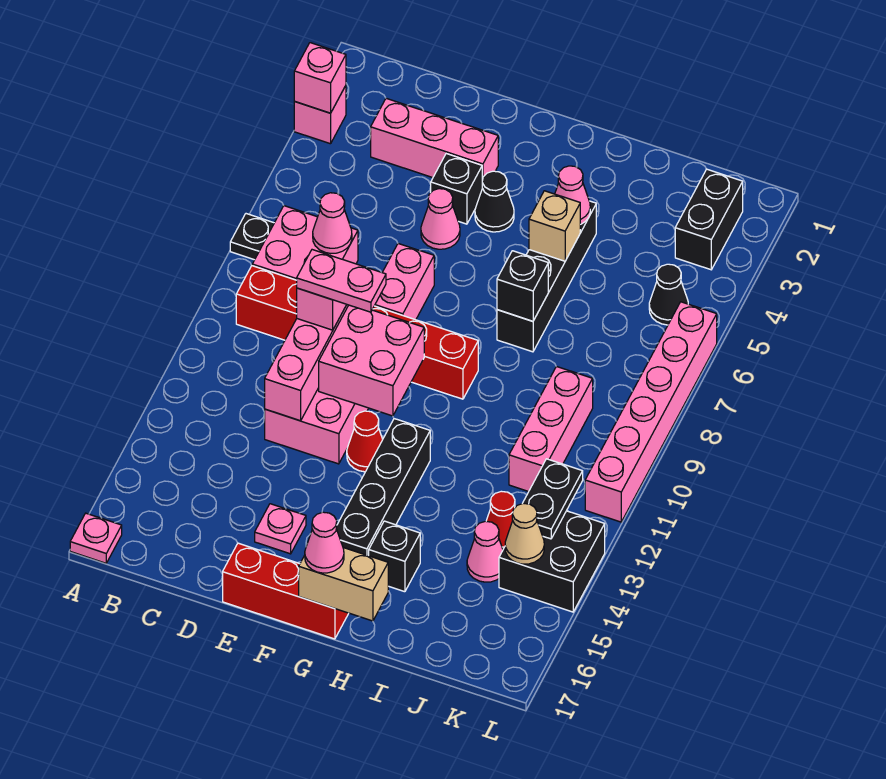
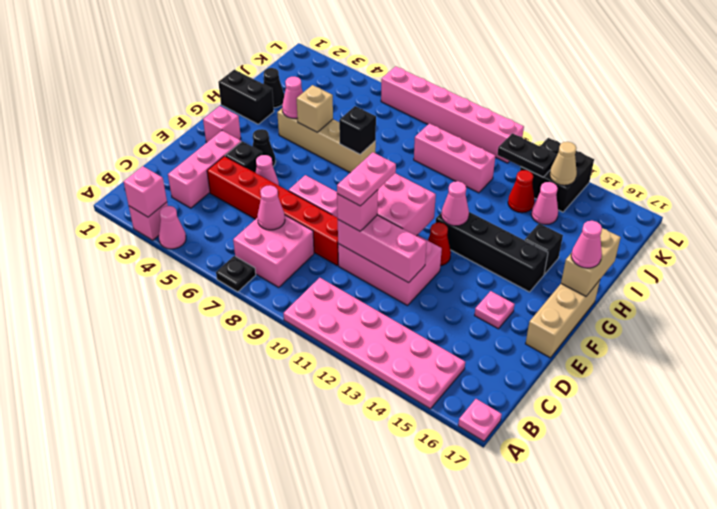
none -> pink cone A4 level 1
none -> pink plate A10:B15 level 1
red brick B9:G9 level 1 -> red brick D4:D9 level 1
red brick E17:G17 level 1 -> tan brick E17:G17 level 1
none -> pink brick F2 level 1
none -> pink cone G12 level 2
black brick H4:H7 level 1 -> tan brick H4:H7 level 1
black brick K2:K3 level 1 -> black brick H1:H2 level 1
black cone K5 level 1 -> black cone I2 level 1

